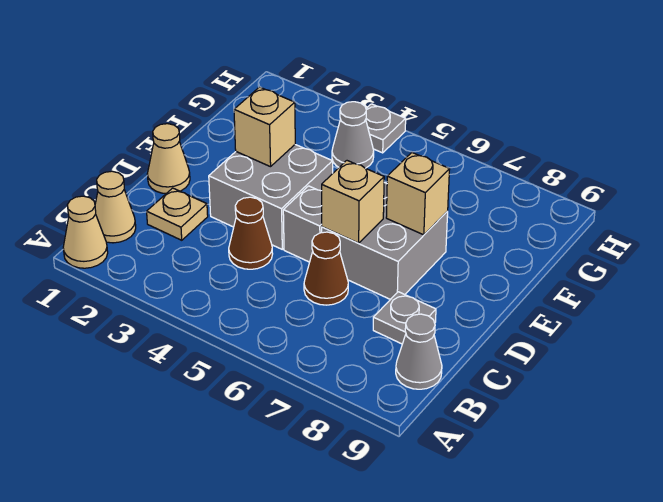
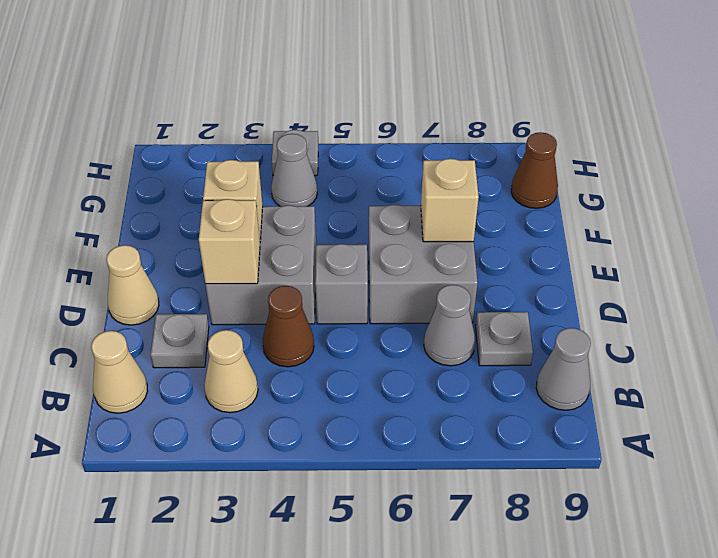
tan cone A1 level 1 -> tan cone B3 level 1
tan plate C2 level 1 -> grey plate C2 level 1
brown cone C6 level 1 -> brown cone G9 level 1
none -> grey cone C7 level 1
tan brick D6 level 2 -> tan brick D3 level 2

